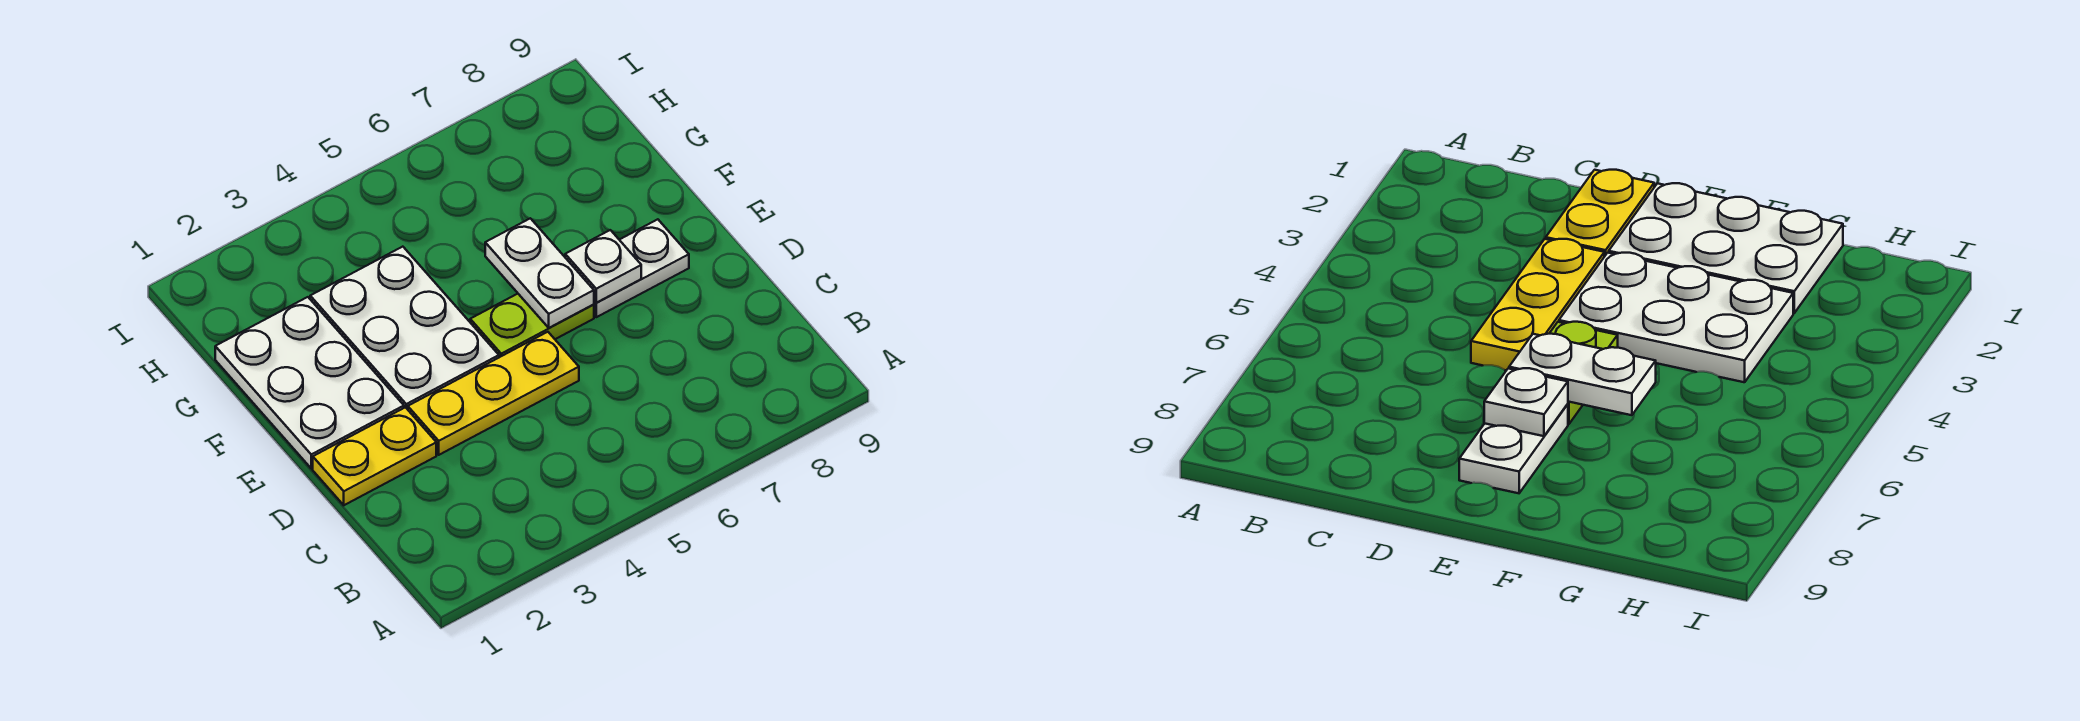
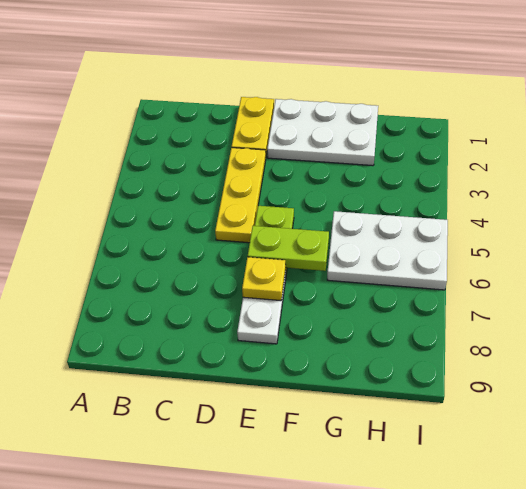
white plate E3:G4 level 1 -> white plate G5:I6 level 1
white plate E6:F6 level 2 -> lime plate E6:F6 level 2
white plate E7 level 2 -> yellow plate E7 level 2

